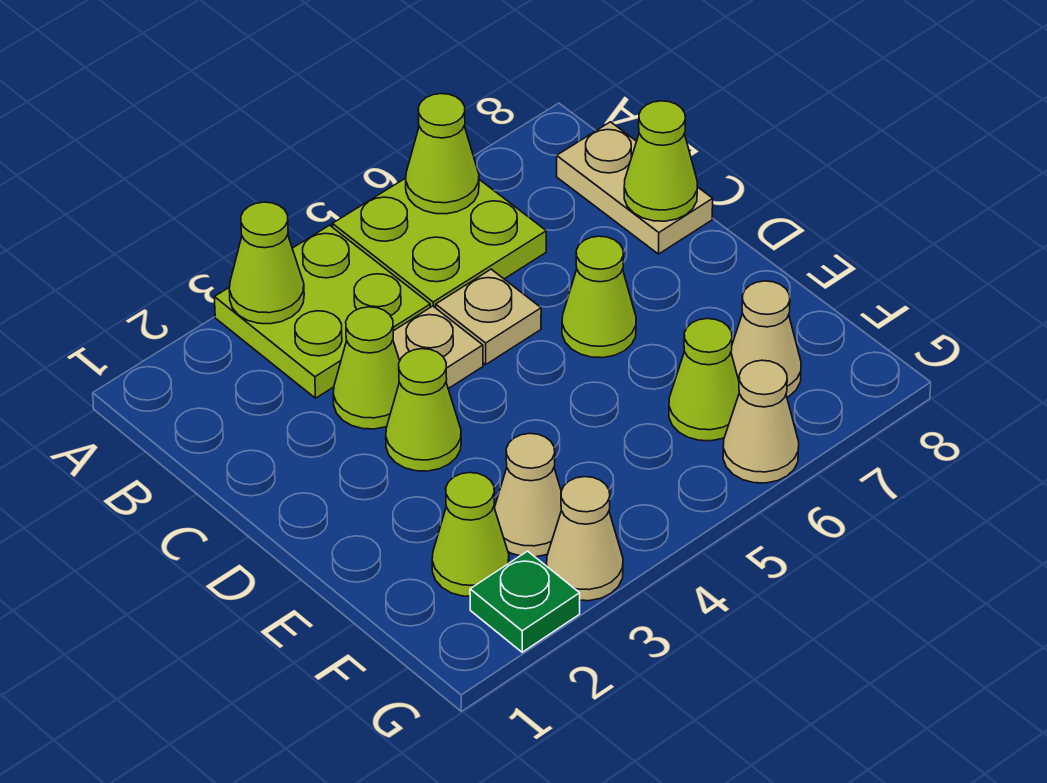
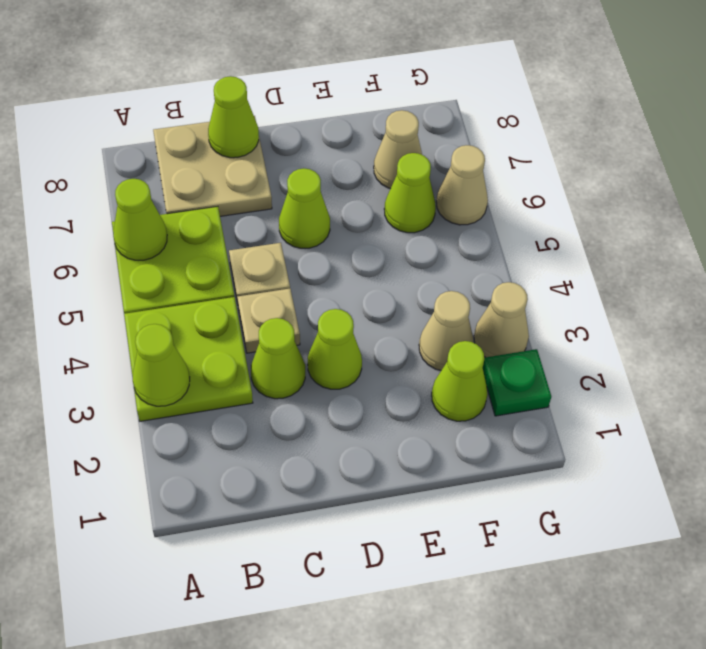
tan plate B8:C8 level 1 -> tan plate B7:C8 level 1

